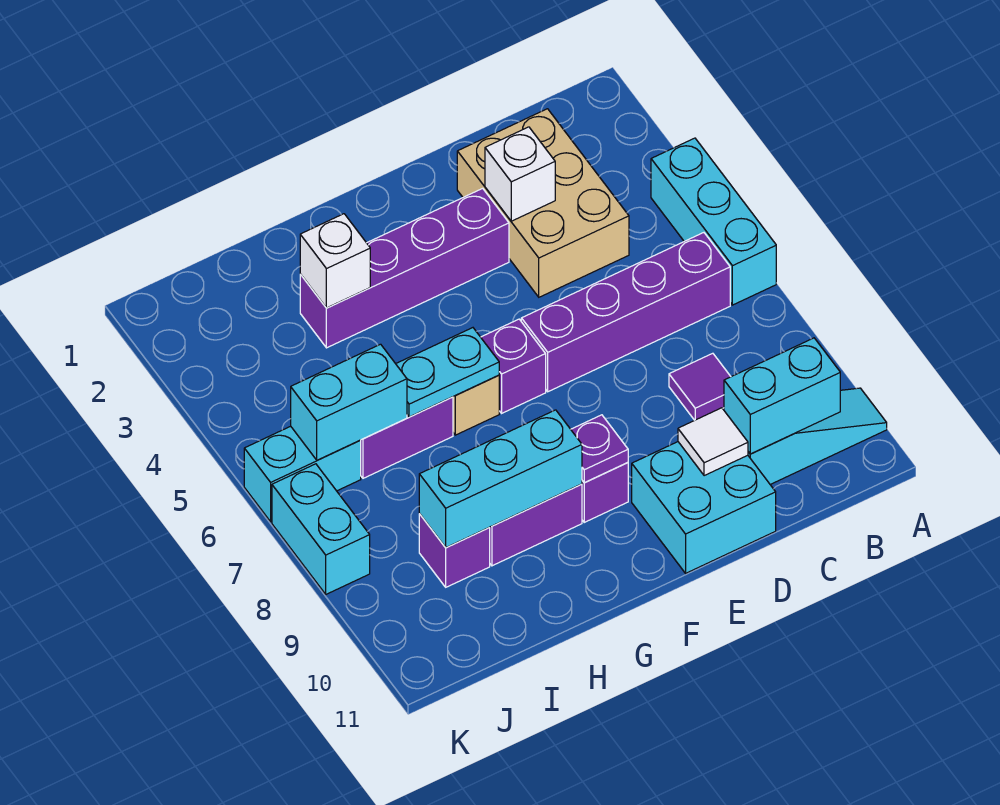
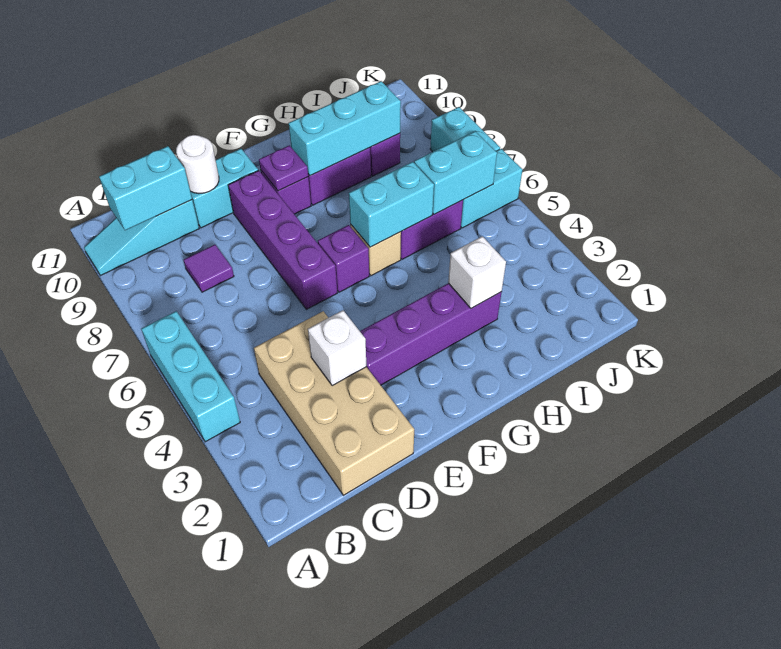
purple brick B6:E6 level 1 -> purple brick E6:E9 level 1
tan brick C2:D4 level 1 -> tan brick C1:D4 level 1
cyan brick D10:E11 level 1 -> cyan brick D10:E10 level 1
white tile D10 level 2 -> white round brick D10 level 2
cyan plate G6:H6 level 2 -> cyan brick G6:H6 level 2

